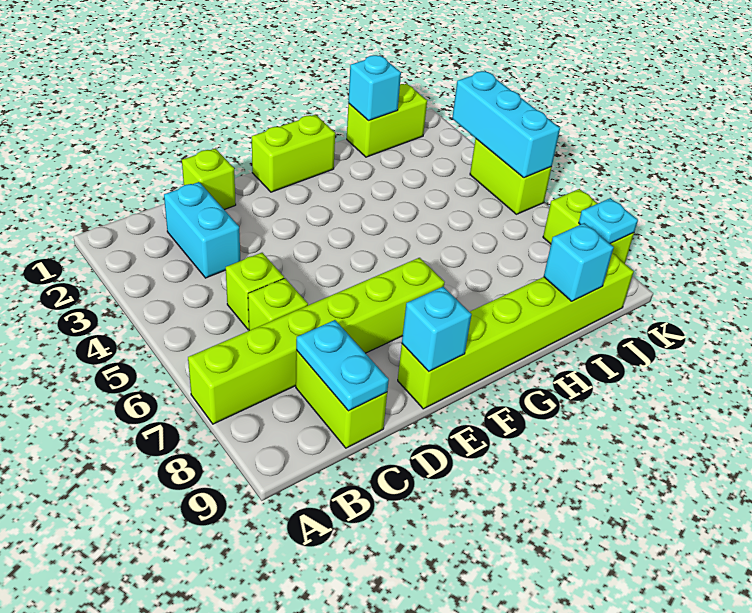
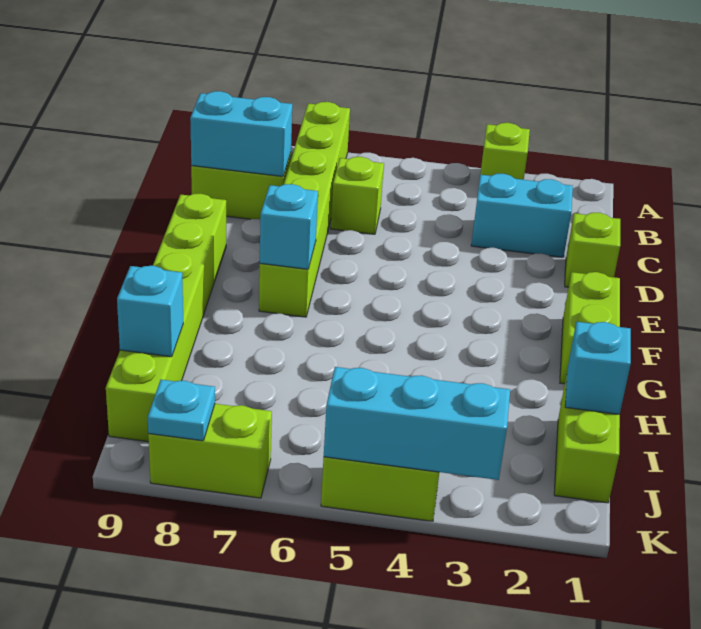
lime brick C5 level 1 -> lime brick A3 level 1
cyan plate C8:C9 level 2 -> cyan brick C8:C9 level 2
cyan brick E9 level 2 -> cyan brick F7 level 2

